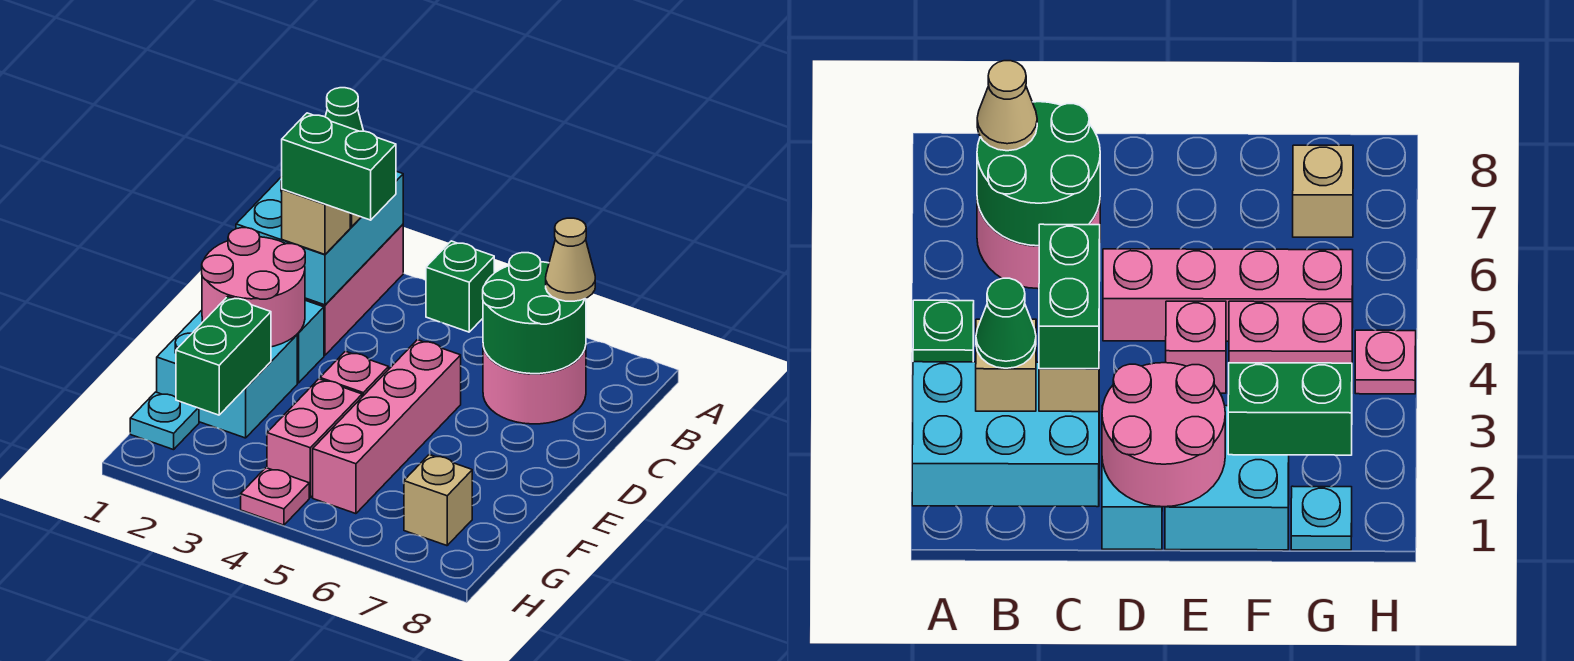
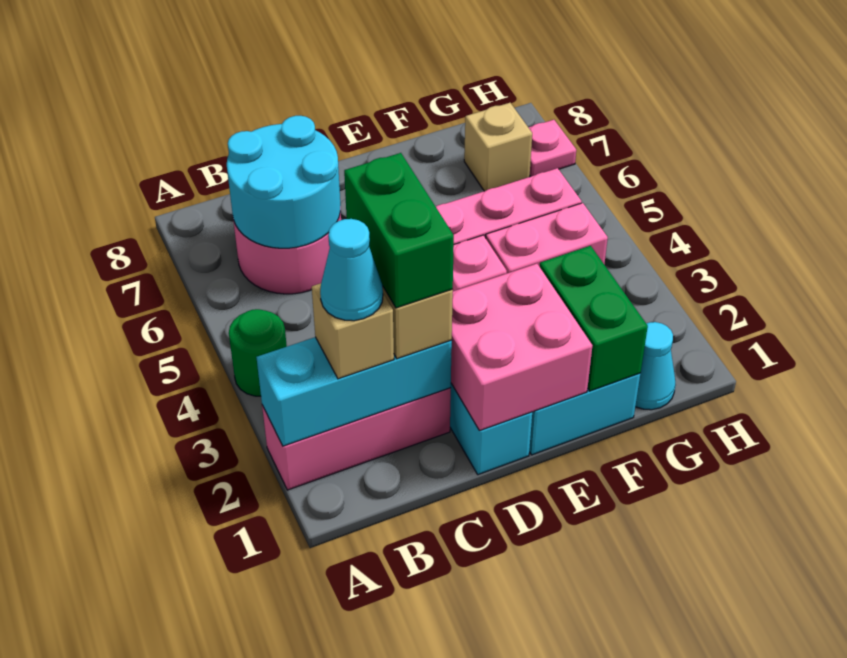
cyan brick A1:C2 level 2 -> cyan brick A2:C2 level 2
green brick A4 level 1 -> green round brick A4 level 1
green cone B2 level 4 -> cyan cone B2 level 4
green round brick B6:C7 level 2 -> cyan round brick B6:C7 level 2
tan cone B7 level 3 -> none
pink round brick D1:E2 level 2 -> pink brick D1:E2 level 2
green brick F2:G2 level 2 -> green brick F1:F2 level 2
cyan plate G1 level 1 -> cyan cone G1 level 1
pink plate H4 level 1 -> pink plate H7 level 1

